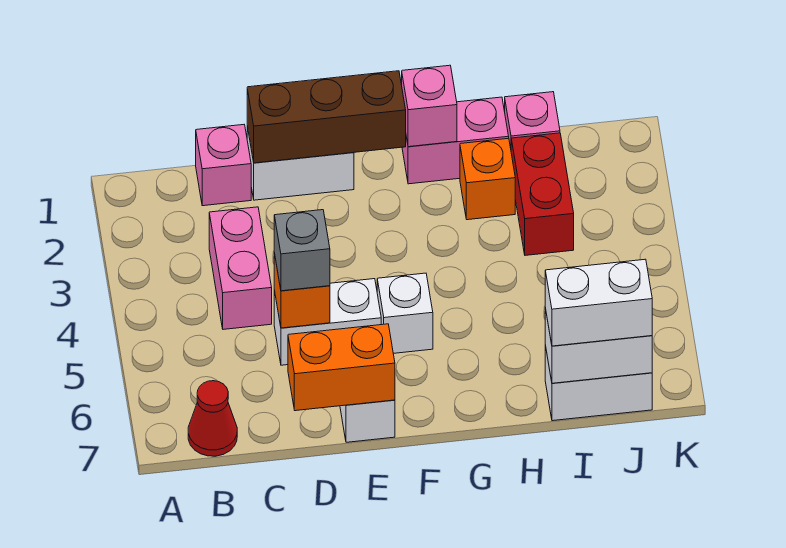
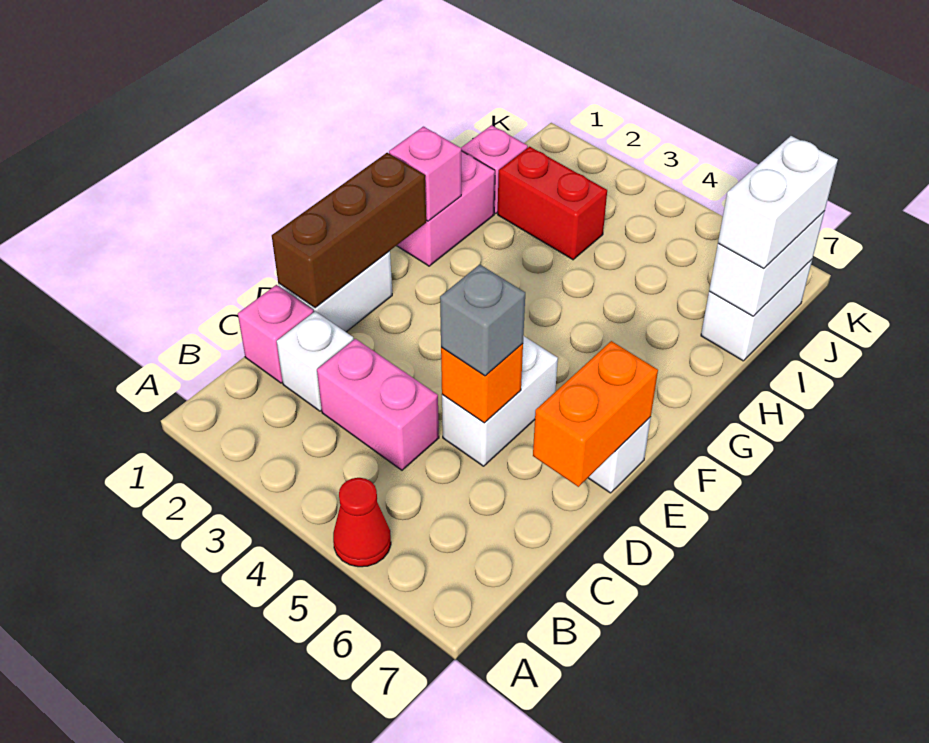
red cone B7 level 1 -> red cone A5 level 1
white brick F5 level 1 -> white brick C2 level 1
orange brick H2 level 1 -> none

